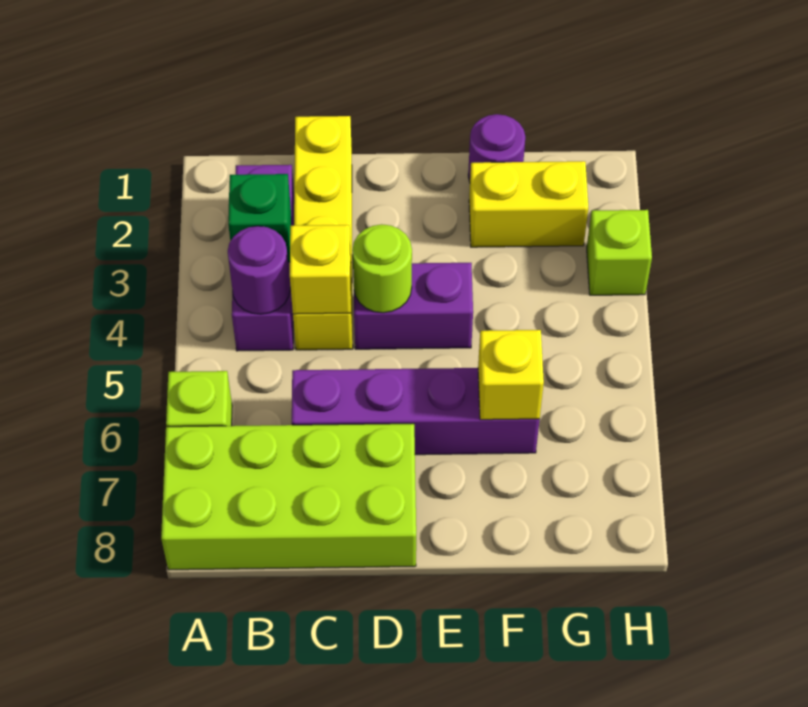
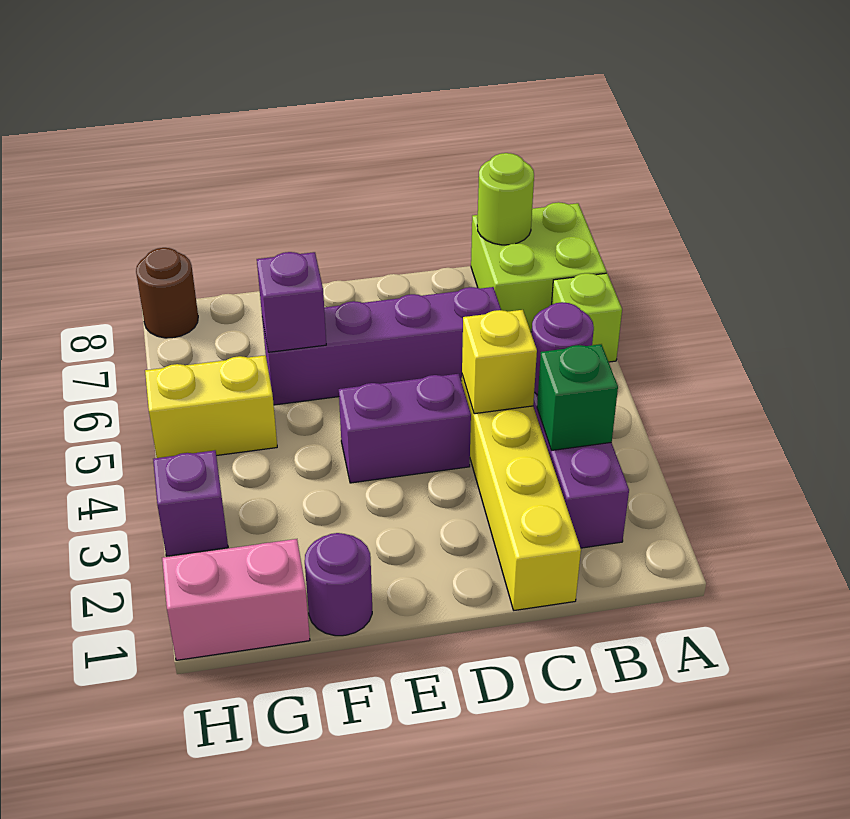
lime brick A7:D8 level 1 -> lime brick A7:B8 level 1
lime round brick D4 level 2 -> lime round brick B8 level 2
yellow brick F2:G2 level 1 -> yellow brick G5:H5 level 1
yellow brick F6 level 2 -> purple brick F6 level 2
none -> pink brick G1:H1 level 1
lime brick H3 level 1 -> purple brick H3 level 1
none -> brown round brick H8 level 1

